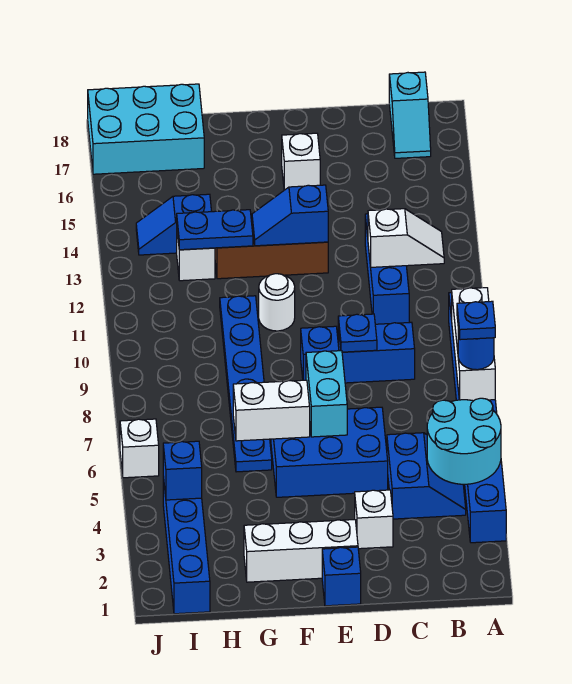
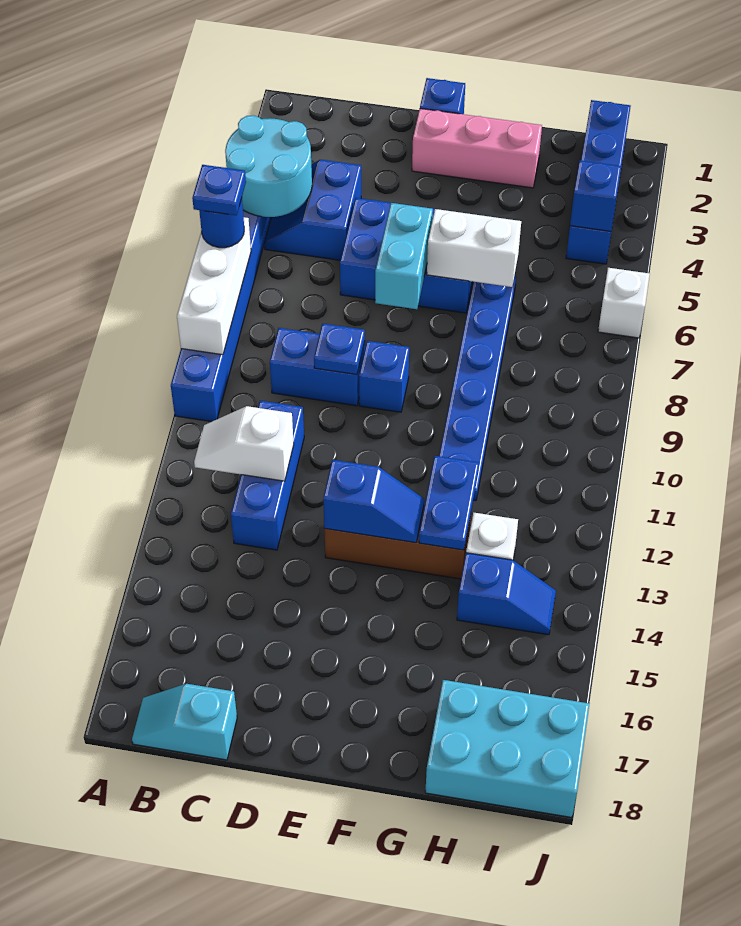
cyan slope B17:B18 level 1 top 18 -> cyan slope B18:C18 level 1 top C
white brick D3 level 1 -> none
white brick E2:G2 level 1 -> pink brick E2:G2 level 1
white brick E16 level 1 -> none
white round brick F11 level 1 -> none
blue plate G13:H13 level 2 -> blue plate G12:G13 level 2

